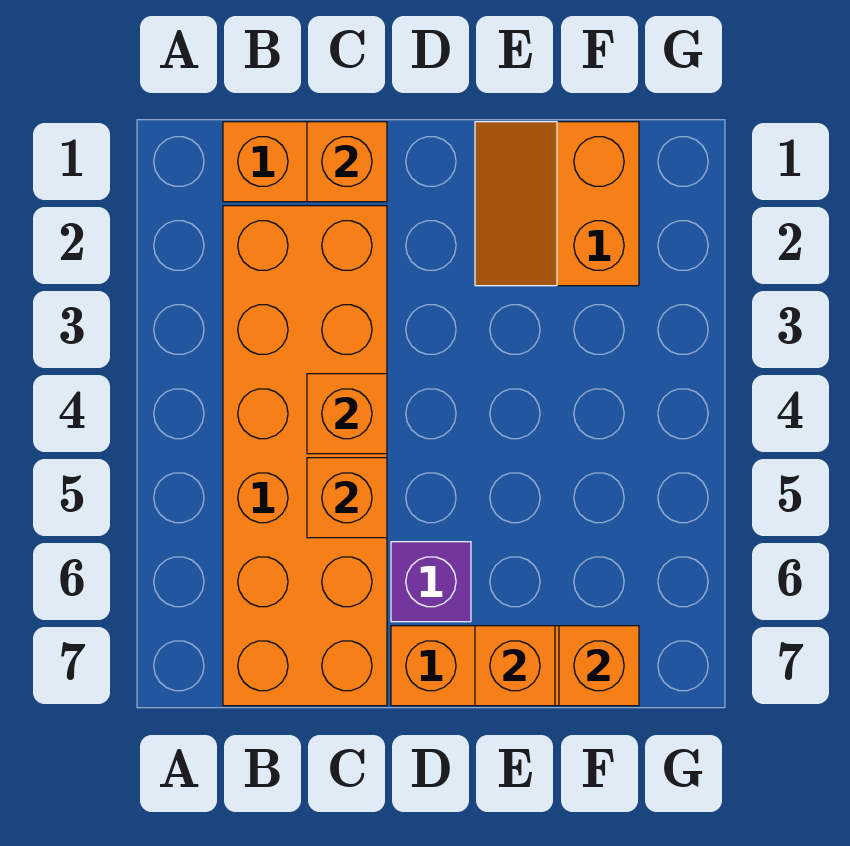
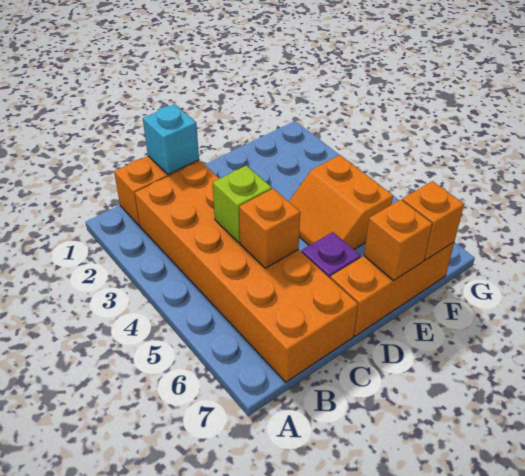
orange brick C1 level 2 -> cyan brick C1 level 2
orange brick C4 level 2 -> lime brick C4 level 2
orange slope E1:F2 level 1 top F -> orange slope E4:F5 level 1 top F

